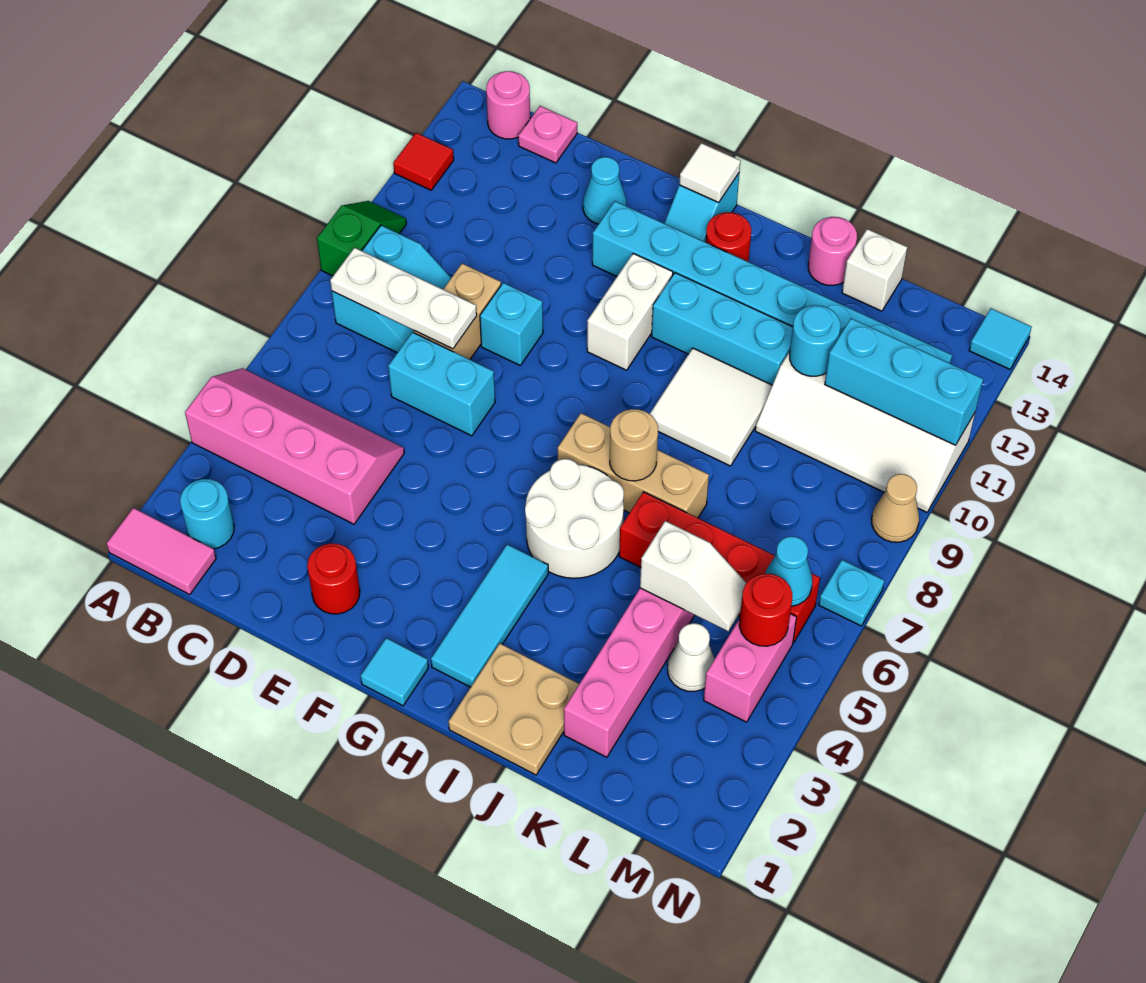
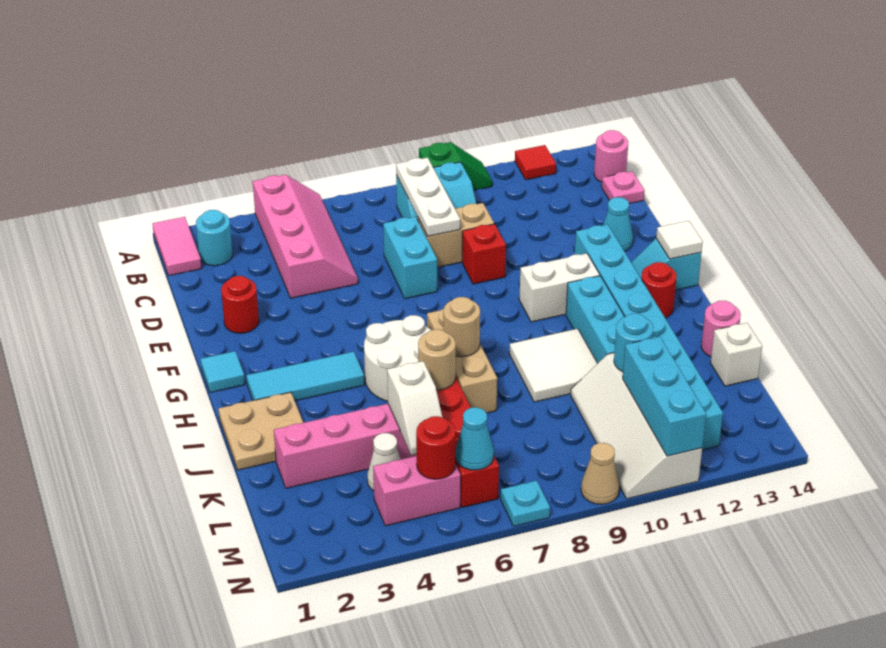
cyan brick E9 level 1 -> red brick E9 level 1
none -> tan round brick J6 level 2
cyan tile N14 level 1 -> none

